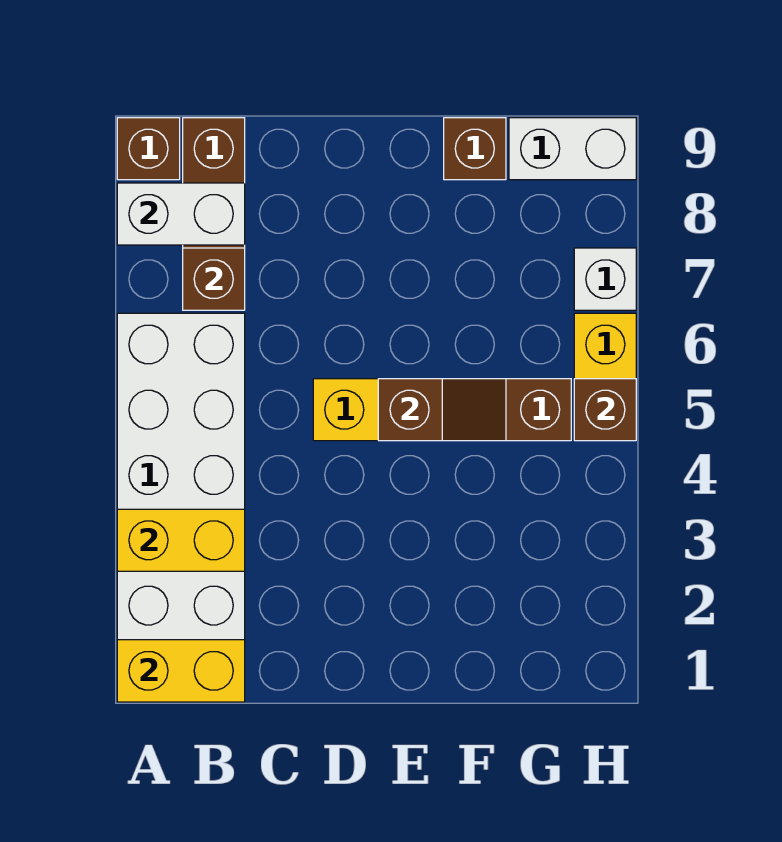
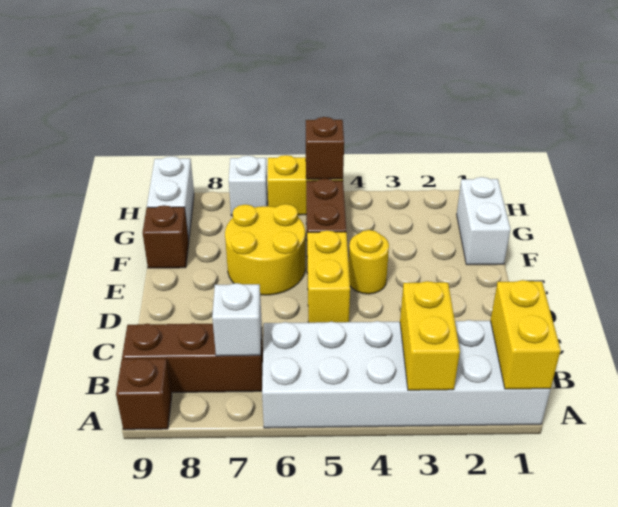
white brick A8:B8 level 2 -> white brick F1:G1 level 1
brown brick B7 level 2 -> white brick B7 level 2
none -> yellow round brick E4 level 1
brown slope E5:F5 level 2 top E -> none
none -> yellow round brick E6:F7 level 1

